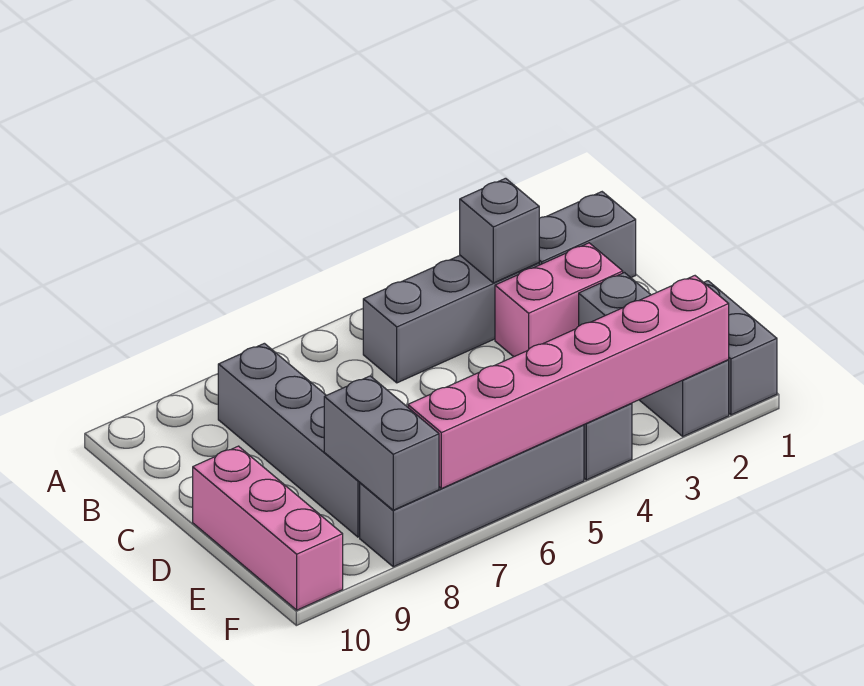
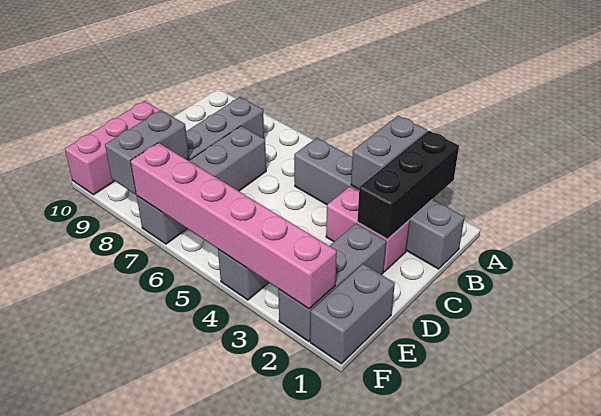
none -> black brick A2:C2 level 2
grey brick B3 level 2 -> grey brick A3:B3 level 2
grey brick F5:F8 level 1 -> grey brick C7:F7 level 1

